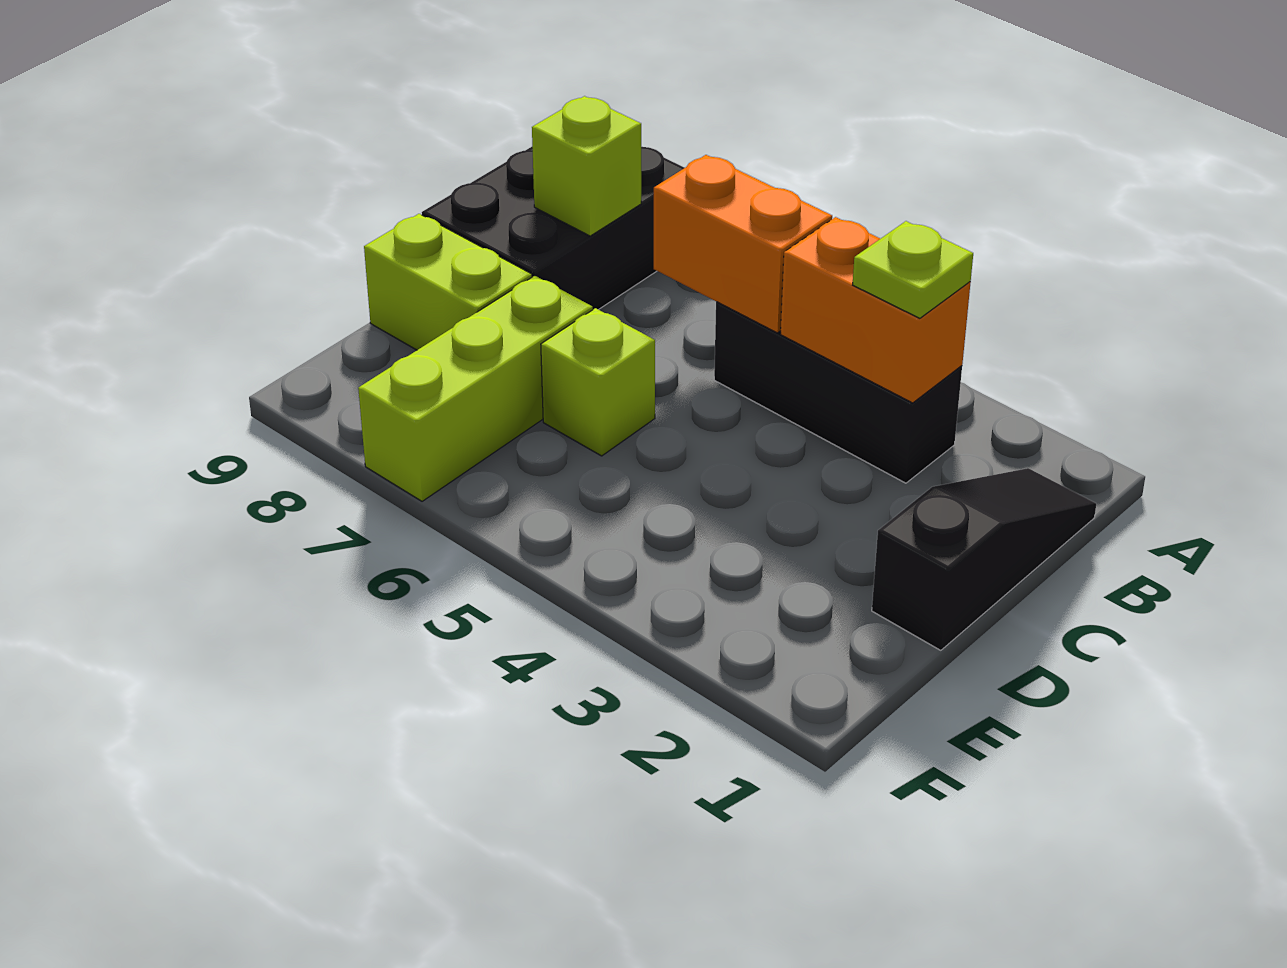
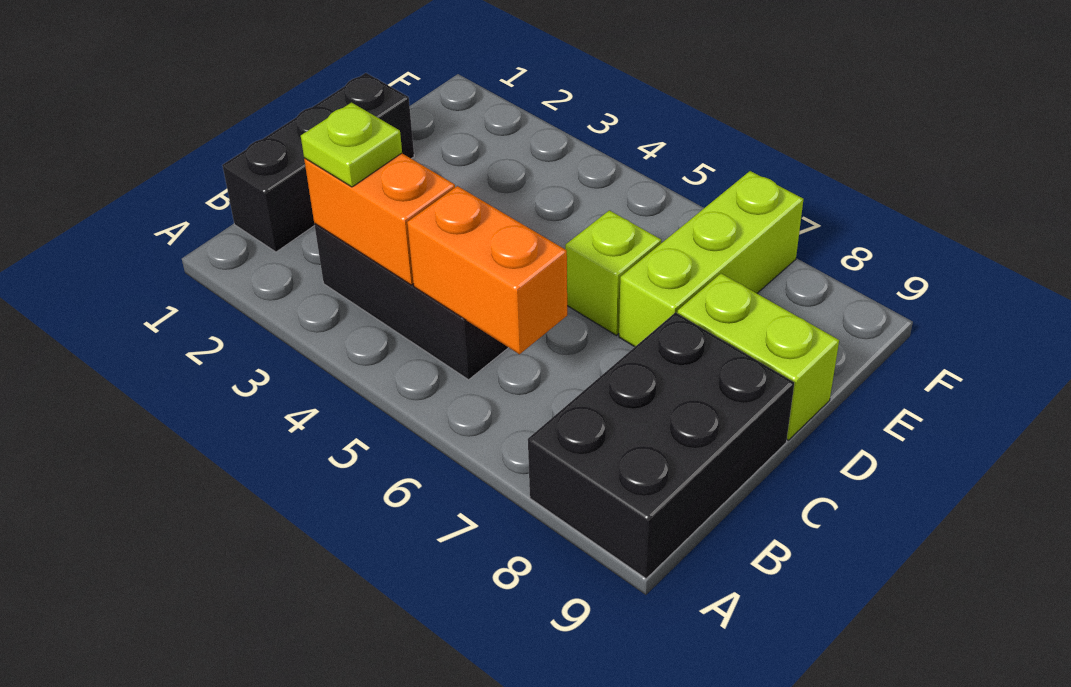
black slope B1:D1 level 1 top D -> black brick B1:D1 level 1
lime brick B8 level 2 -> none

